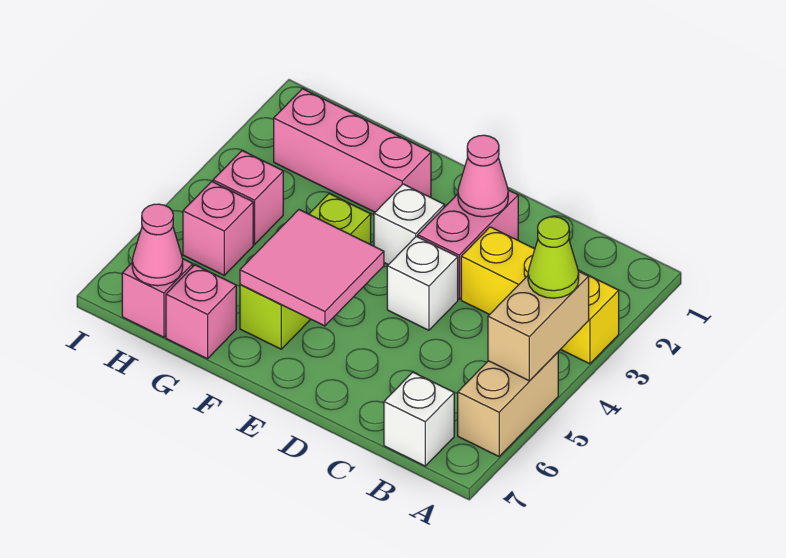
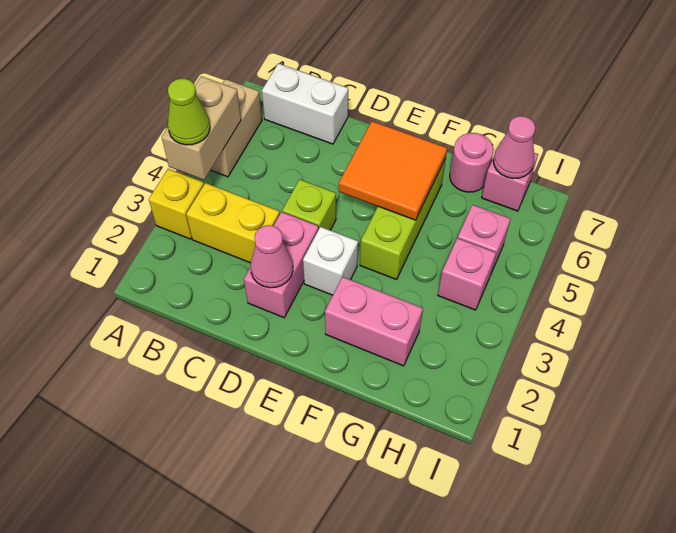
white brick B7 level 1 -> white brick B7:C7 level 1
white brick D4 level 1 -> lime brick D4 level 1
pink tile E5:F6 level 2 -> orange tile E5:F6 level 2
pink brick F2:H2 level 1 -> pink brick F2:G2 level 1
pink brick G7 level 1 -> pink round brick G7 level 1

